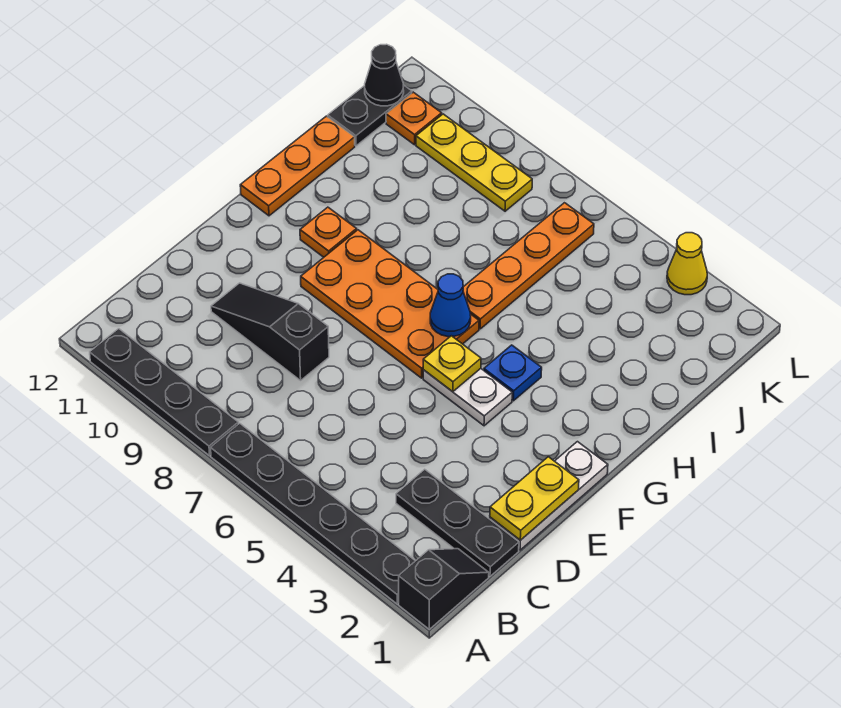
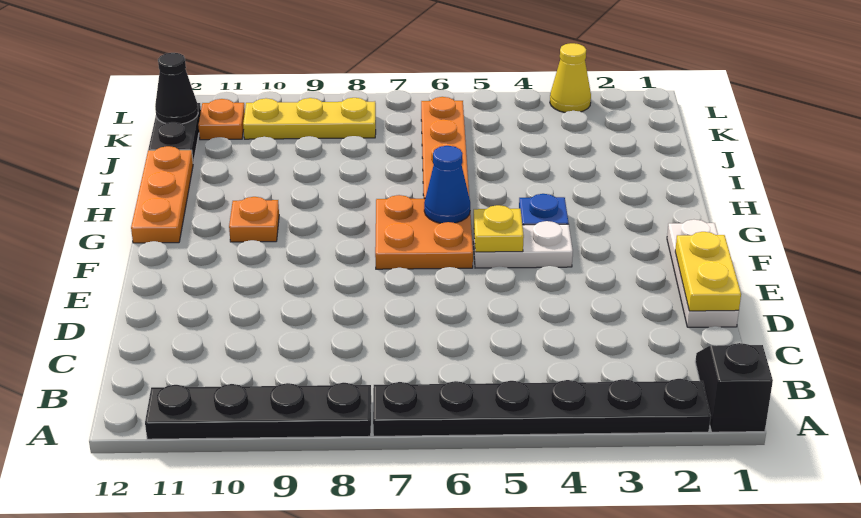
black plate C1:C3 level 1 -> none
black slope D8:D10 level 1 top 8 -> none
orange plate F6:G9 level 1 -> orange plate F6:G7 level 1

